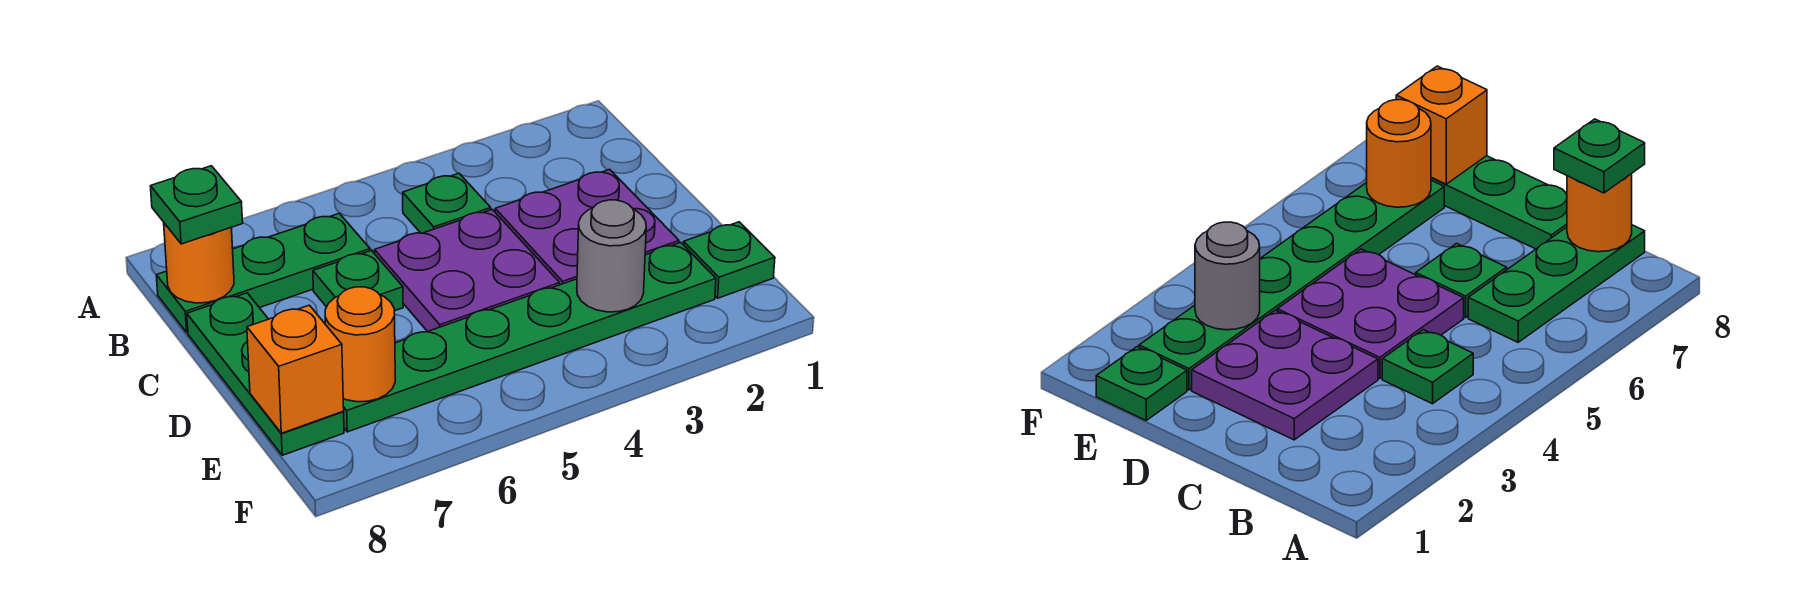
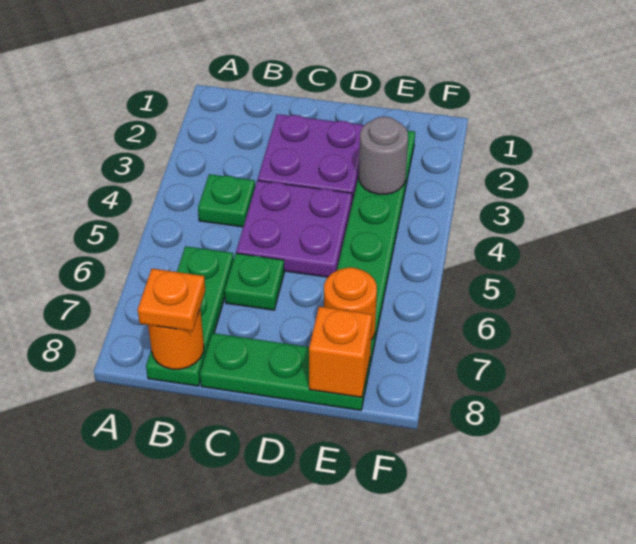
green plate B8 level 3 -> orange plate B8 level 3
green plate E1 level 1 -> none

